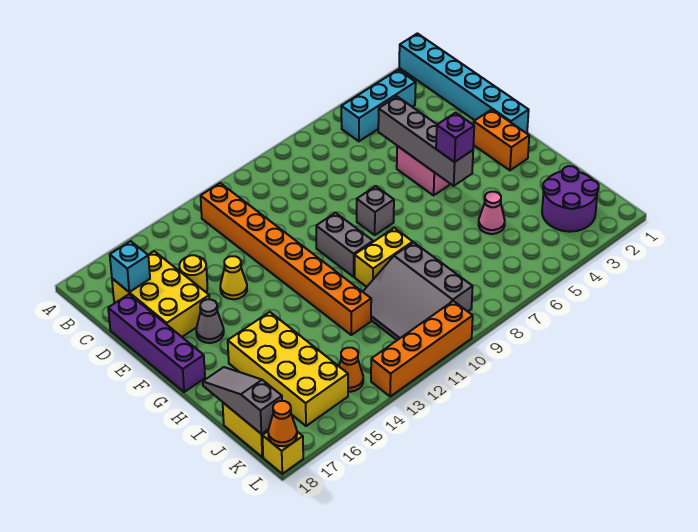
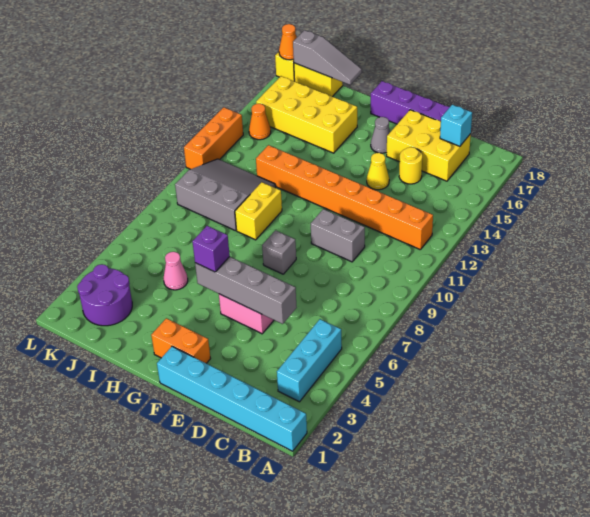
grey brick F10:G10 level 1 -> grey brick D10:E10 level 1
orange brick L10:L13 level 1 -> orange brick L11:L13 level 1

